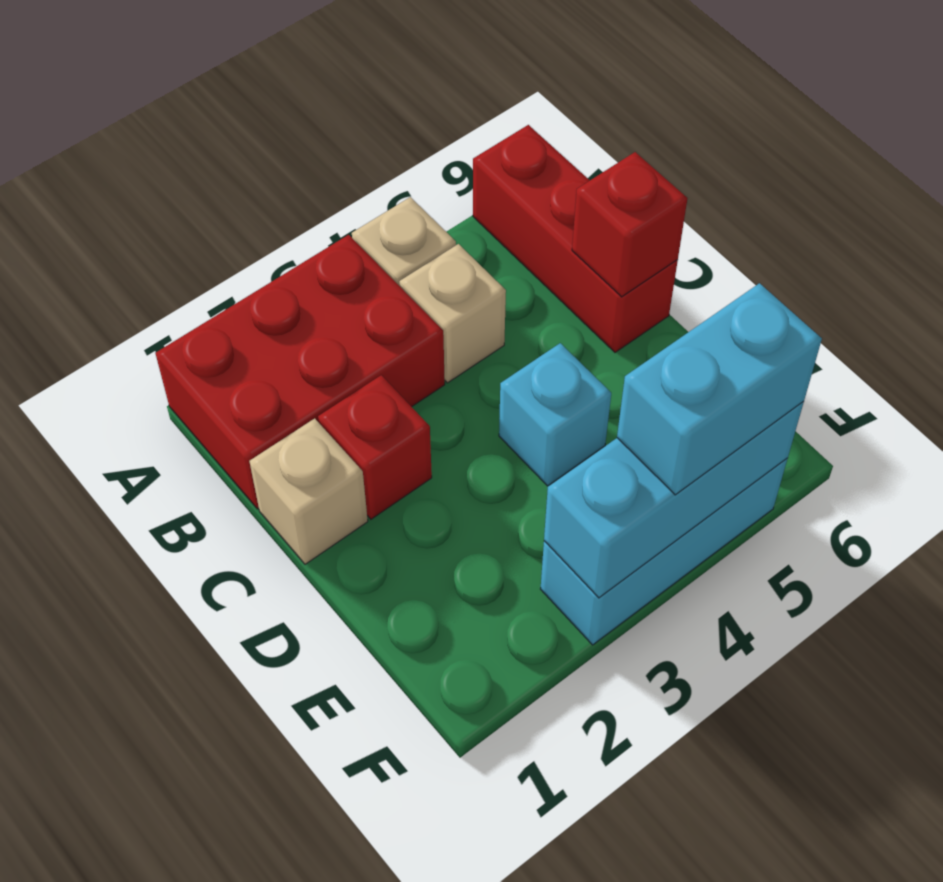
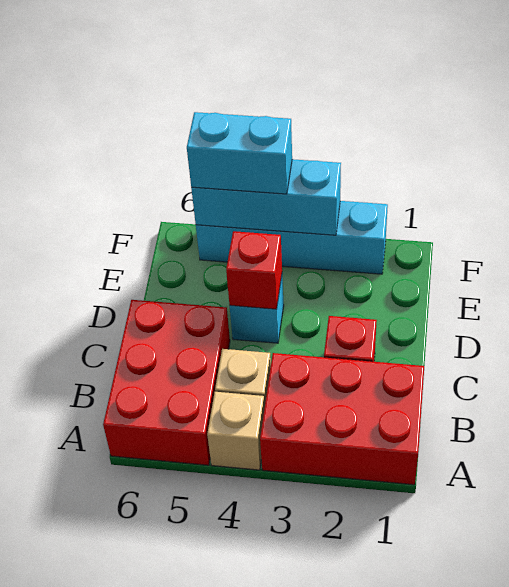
red brick A6:C6 level 1 -> red brick A5:C6 level 1
tan brick C1 level 1 -> none
red brick C6 level 2 -> red brick D4 level 2
cyan brick F3:F5 level 1 -> cyan brick F2:F5 level 1

